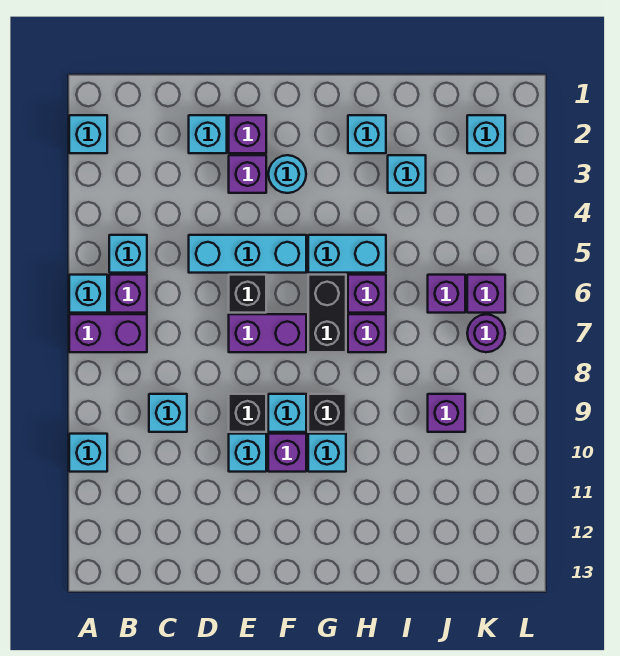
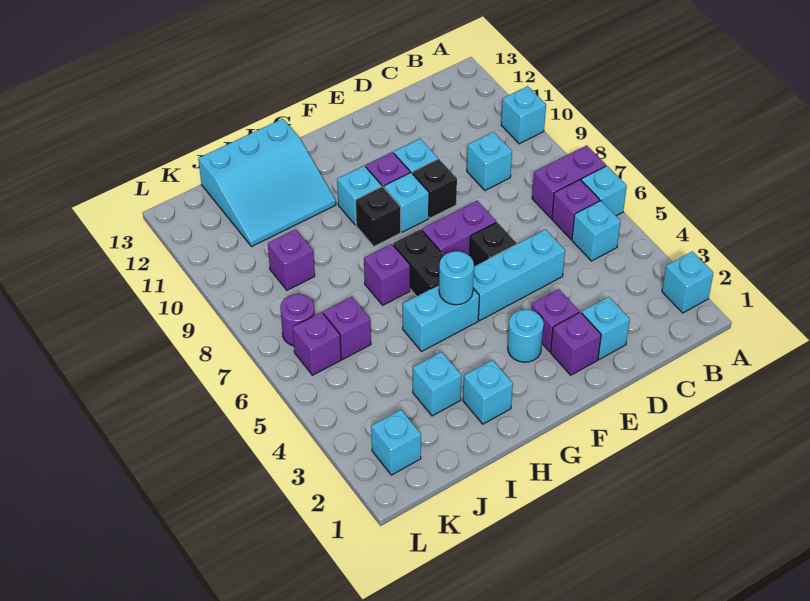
none -> cyan round brick G5 level 2
purple brick H6 level 1 -> none
none -> cyan slope H11:J13 level 1 top 13

